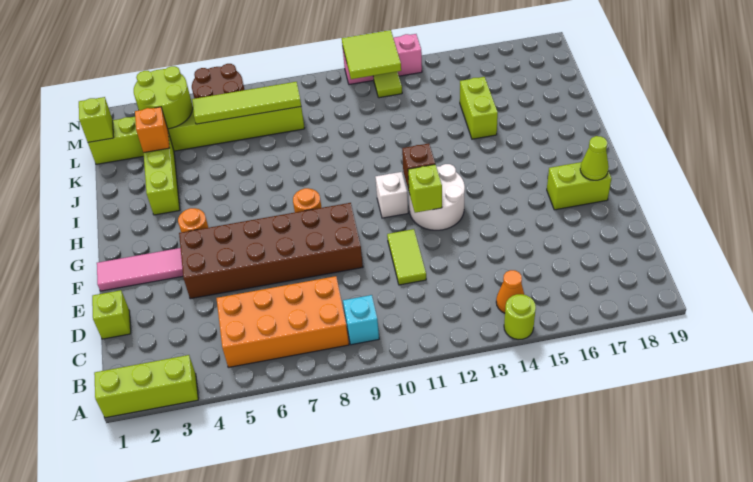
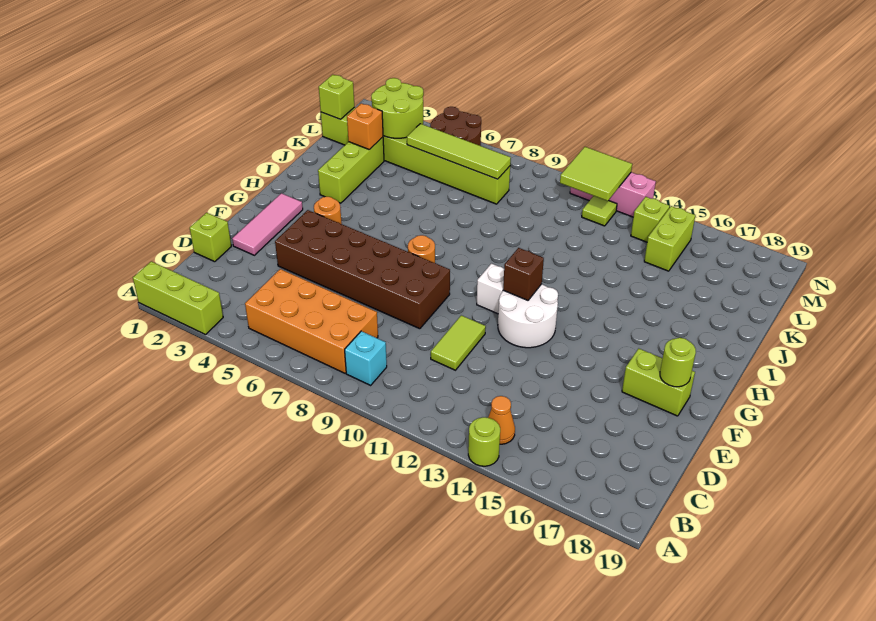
pink tile F1:F3 level 1 -> pink tile E2:G2 level 1
lime brick F12 level 2 -> lime brick M14 level 1
lime cone F18 level 2 -> lime round brick F18 level 2
lime brick J15:K15 level 1 -> lime brick L15:M15 level 1

